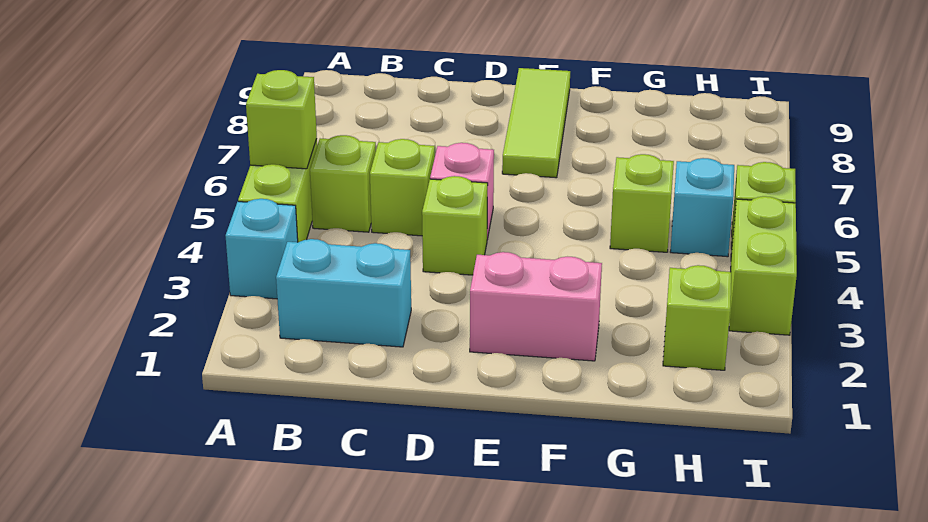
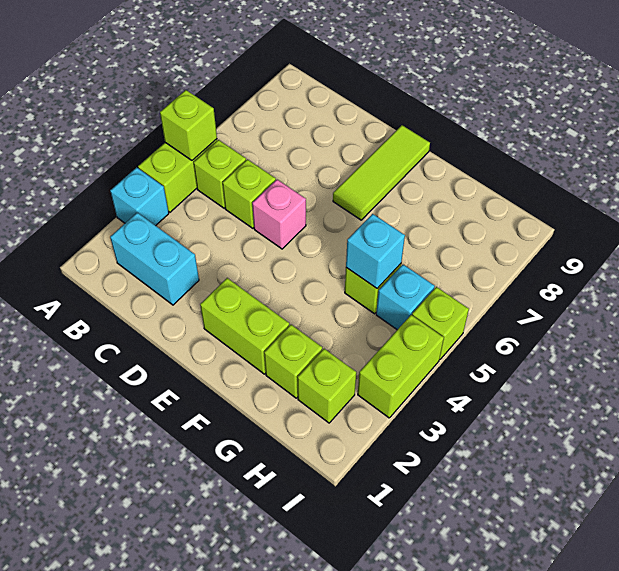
lime brick D4 level 1 -> lime brick G2 level 1
pink brick E2:F2 level 1 -> lime brick E2:F2 level 1
none -> cyan brick G5 level 2

